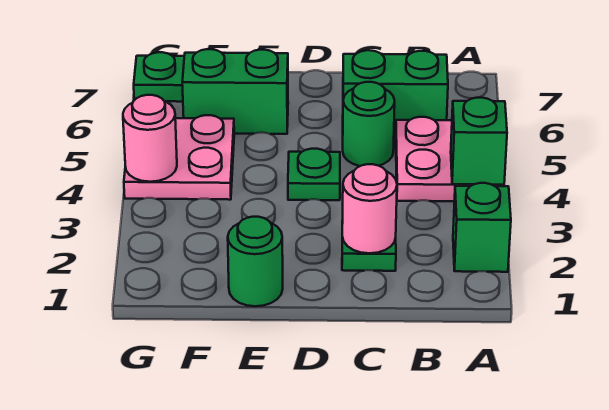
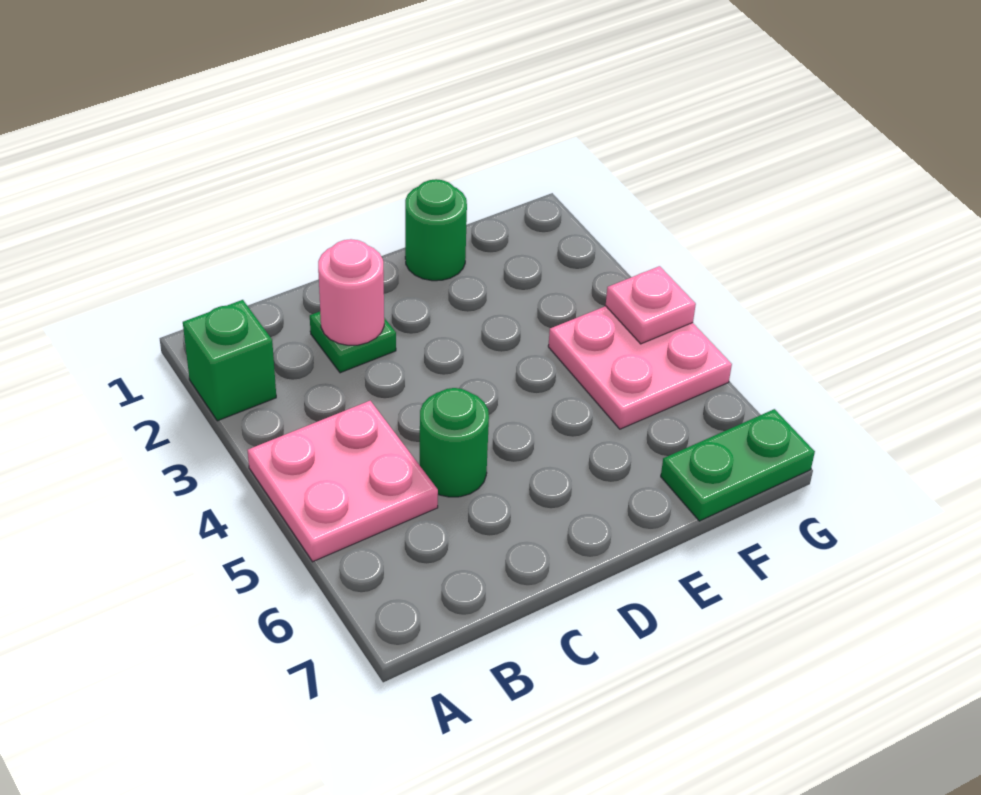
green brick A4 level 2 -> none
green brick B6:C6 level 1 -> none
green plate D4 level 1 -> none
green brick E6:F6 level 1 -> none
pink round brick G4 level 2 -> pink plate G4 level 2

